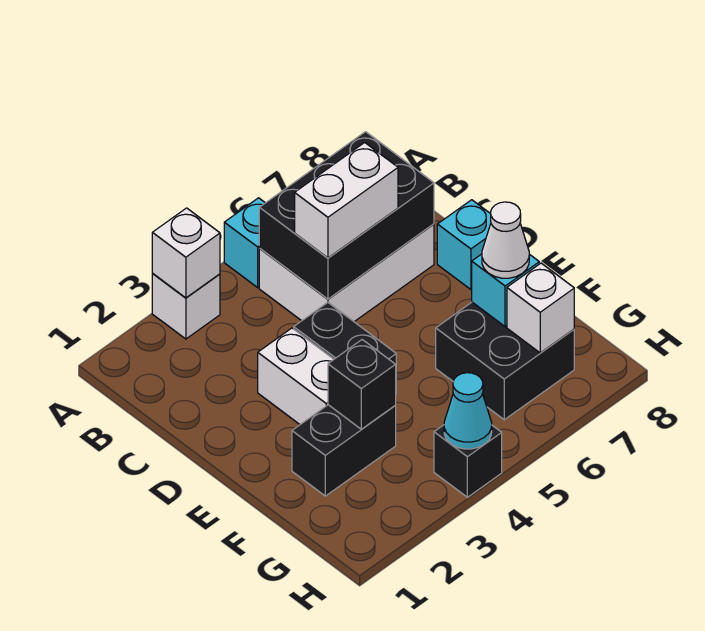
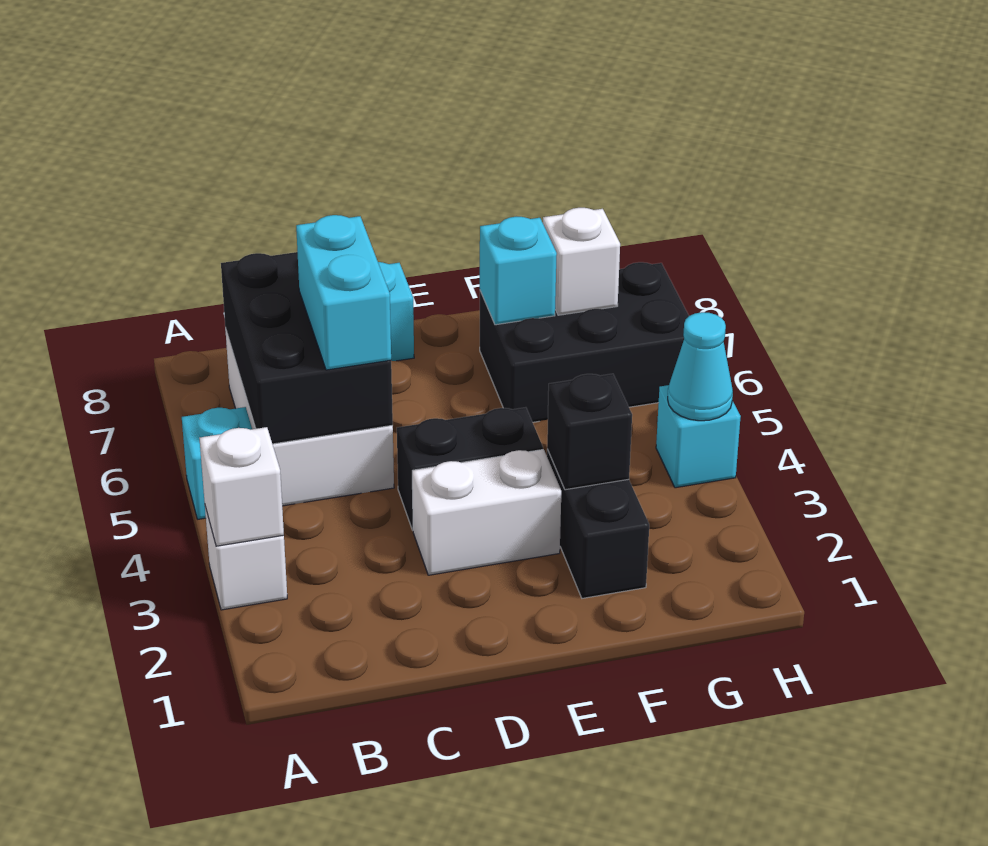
white brick C5:C6 level 3 -> cyan brick C5:C6 level 3
black brick F6:G7 level 1 -> black brick F6:H7 level 1
white cone F7 level 3 -> none
black brick H4 level 1 -> cyan brick H4 level 1

